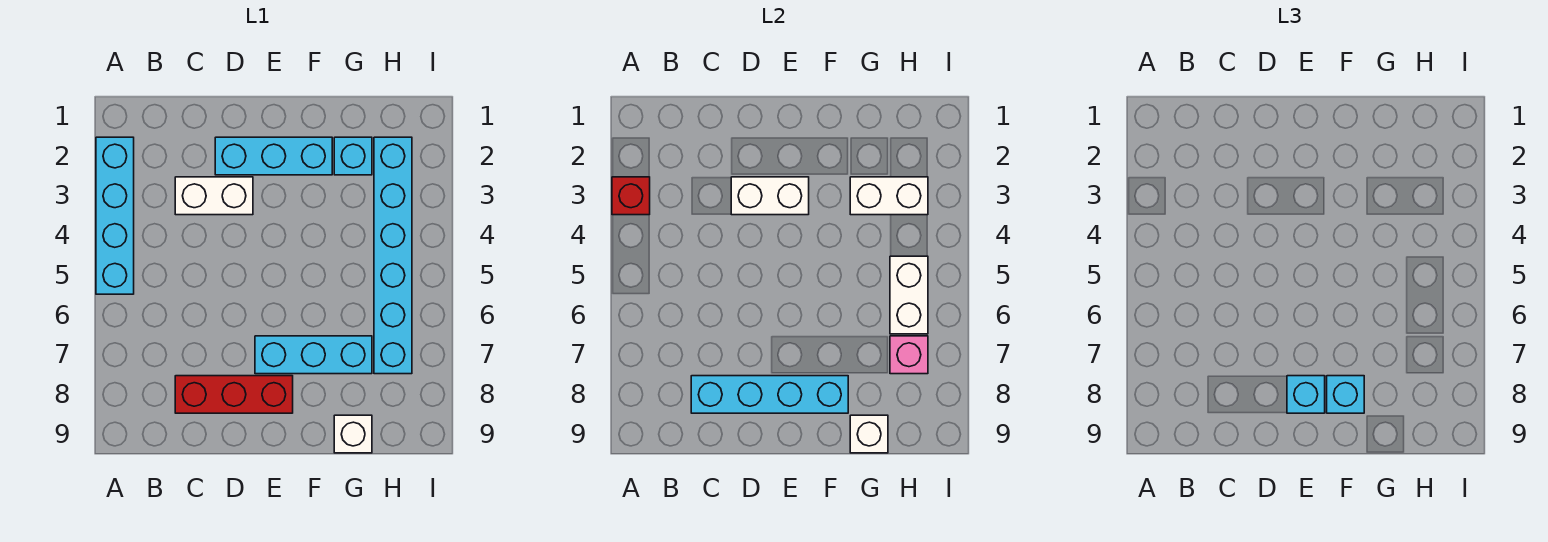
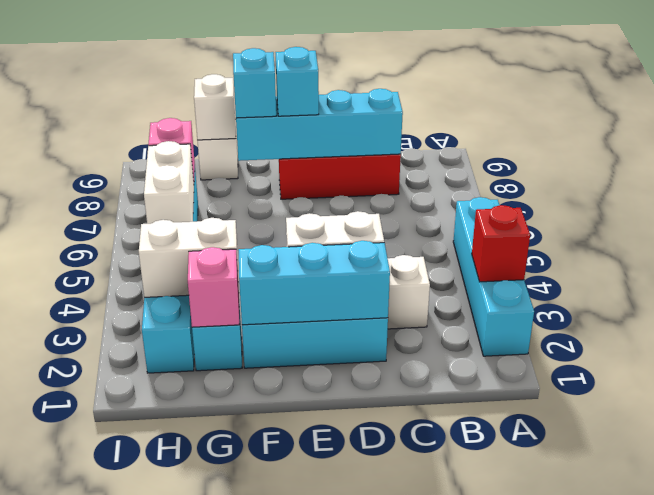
cyan brick E7:G7 level 1 -> cyan brick D2:F2 level 2
none -> pink brick G2 level 2

